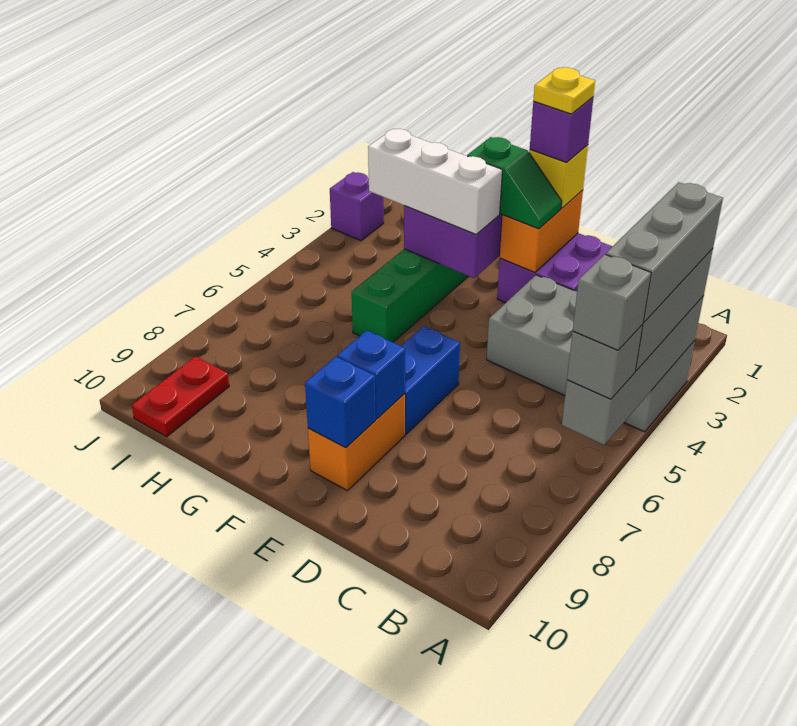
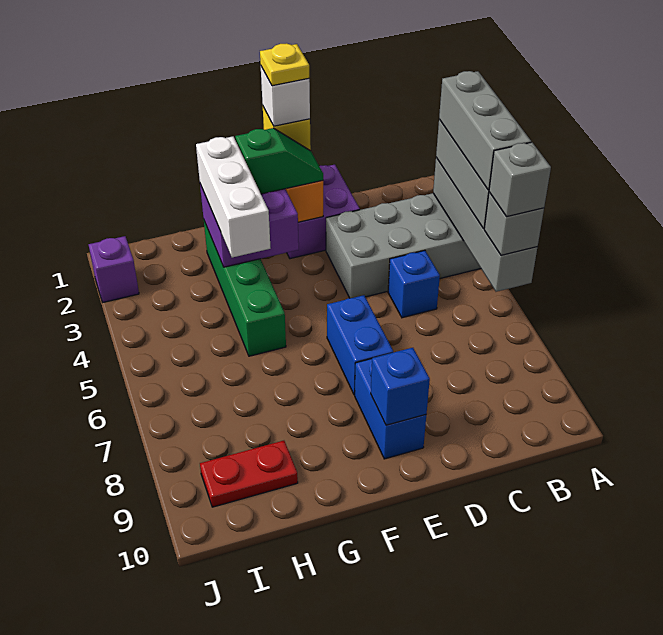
purple brick E1 level 4 -> white brick E1 level 4
orange brick E8:E9 level 1 -> blue brick E8:E9 level 1
blue brick E8 level 2 -> blue brick C5 level 1
white brick F3:H3 level 3 -> white brick G2:G4 level 3
red plate I9:I10 level 1 -> red plate H9:I9 level 1

